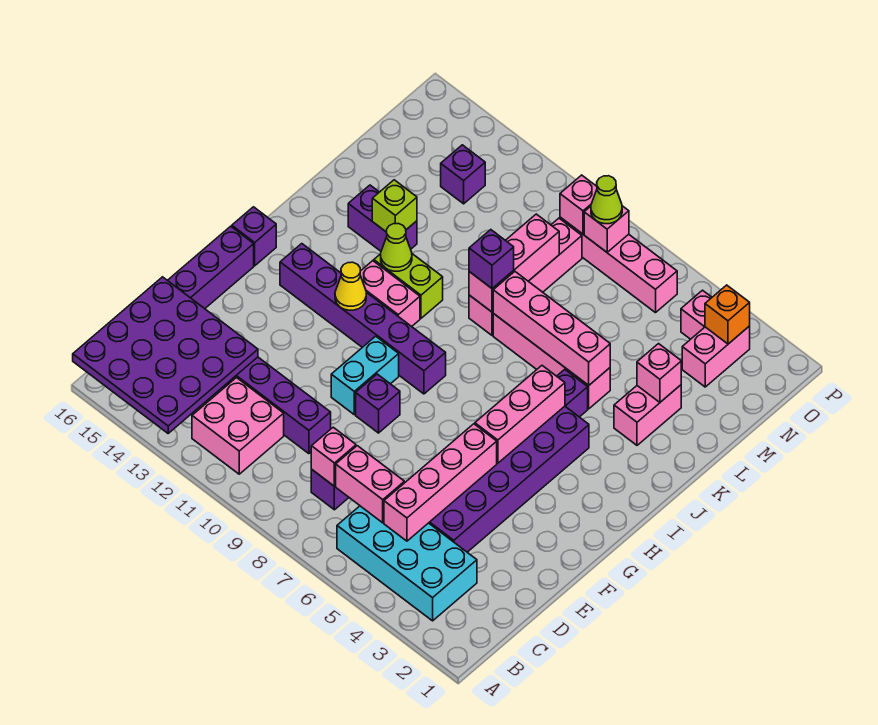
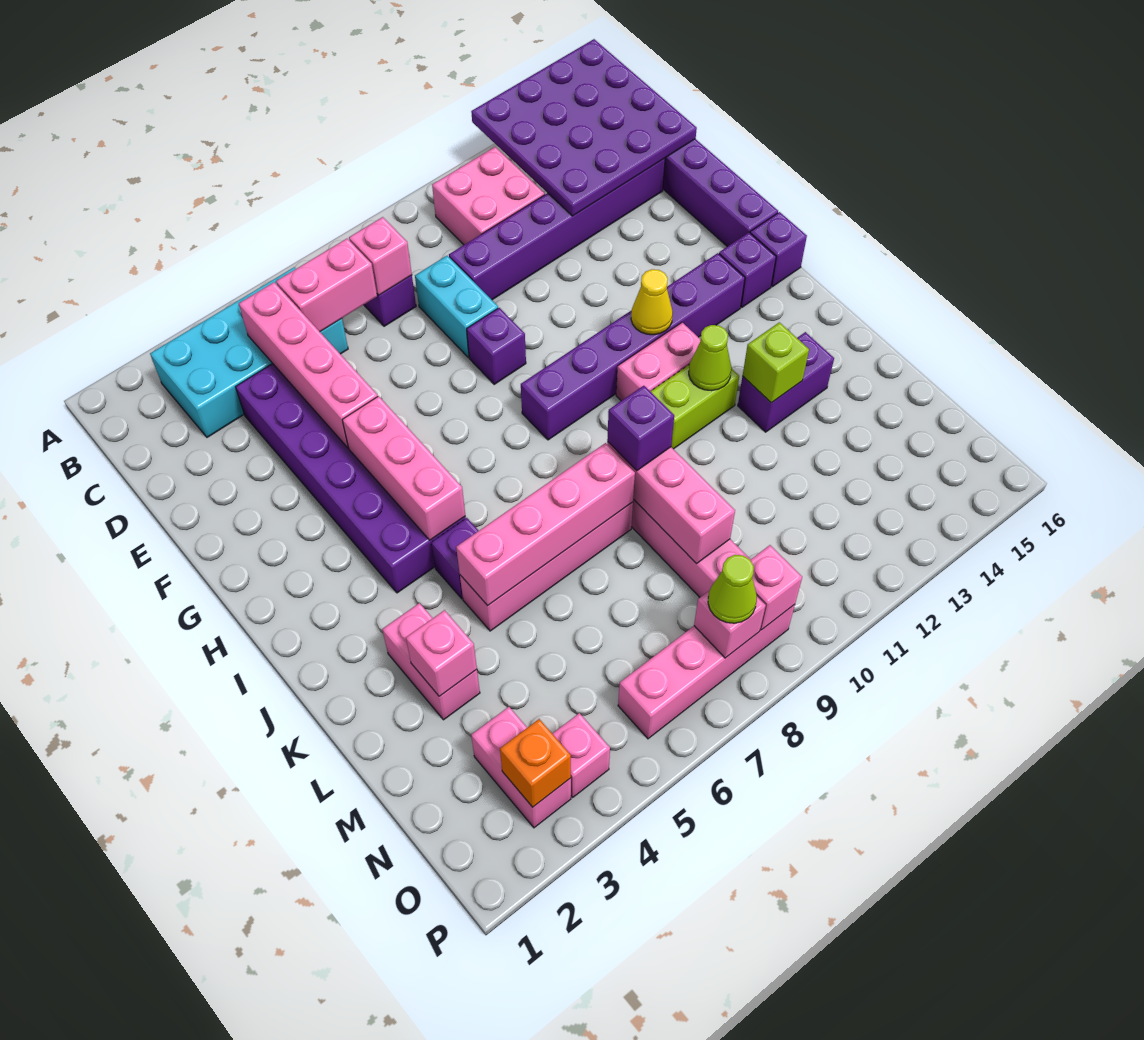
cyan brick F10:G10 level 1 -> cyan brick D9:E9 level 1
purple brick N13 level 1 -> purple brick H15 level 1

